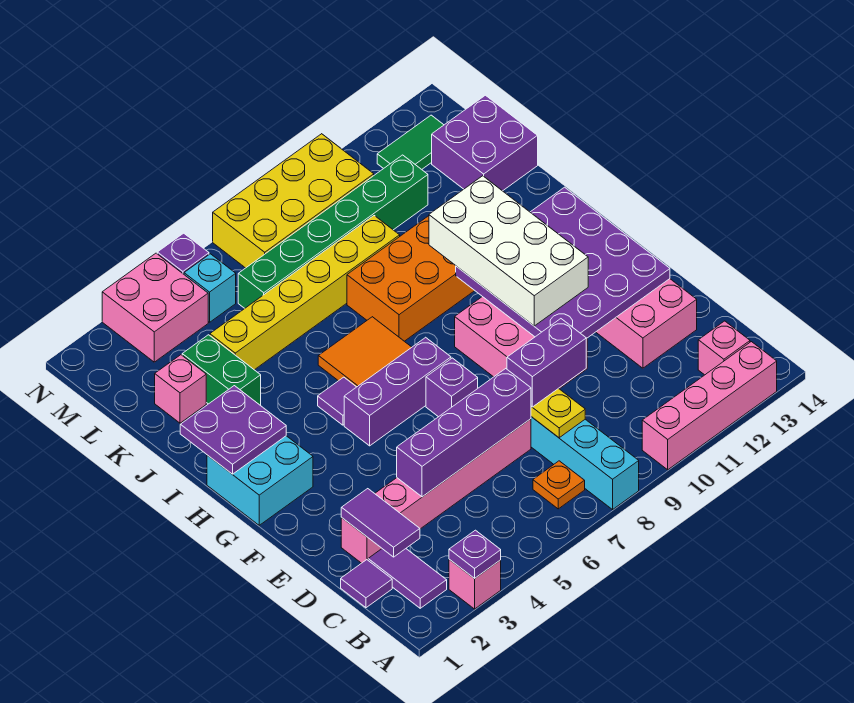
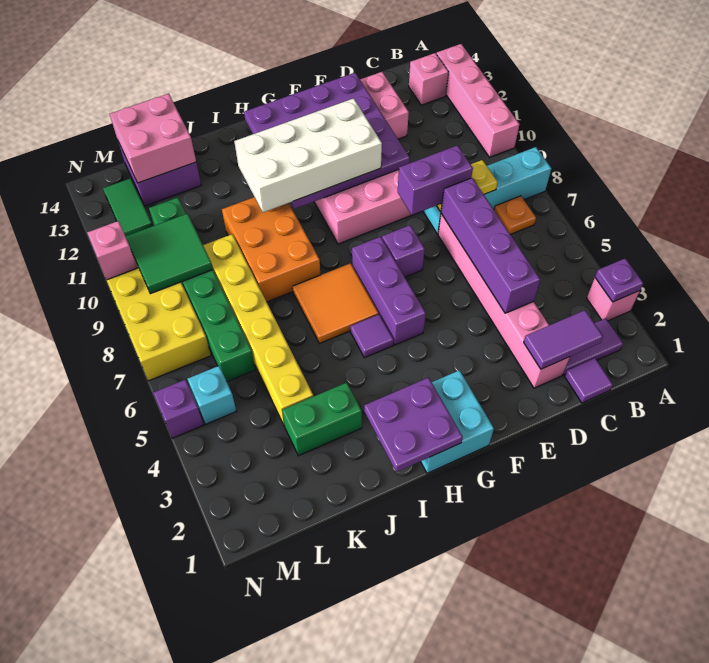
purple brick D8:D9 level 3 -> purple brick D8:E8 level 3
pink brick K2 level 1 -> pink brick N10 level 2
none -> green tile L9:M10 level 2
pink brick M3:N4 level 1 -> pink brick K13:L14 level 2

